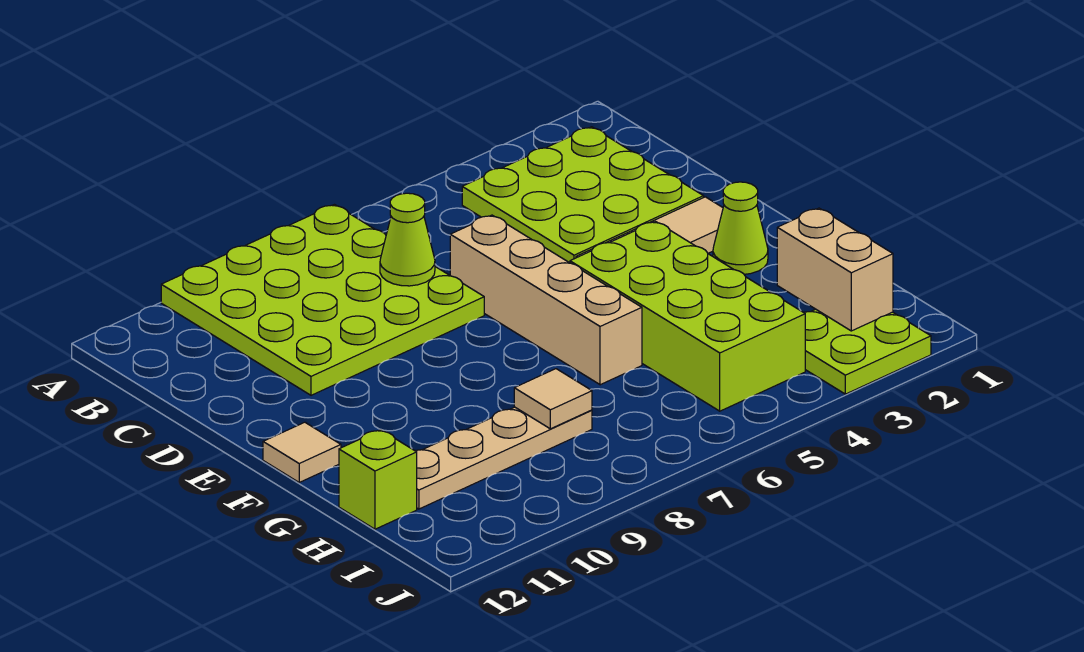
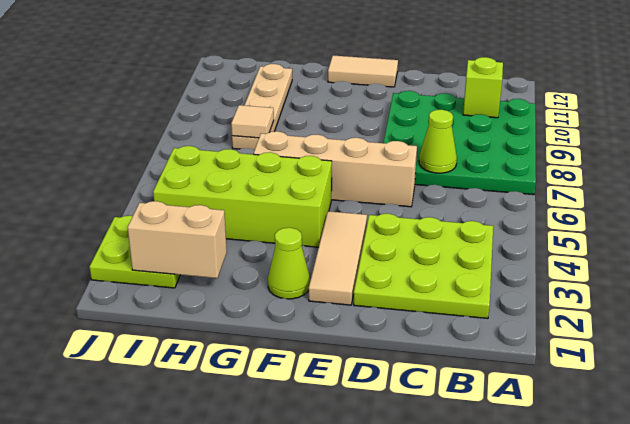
lime plate A7:D10 level 1 -> green plate A7:D10 level 1
tan tile F12 level 1 -> tan tile E12:F12 level 1
lime brick H12 level 1 -> lime brick B10 level 2

